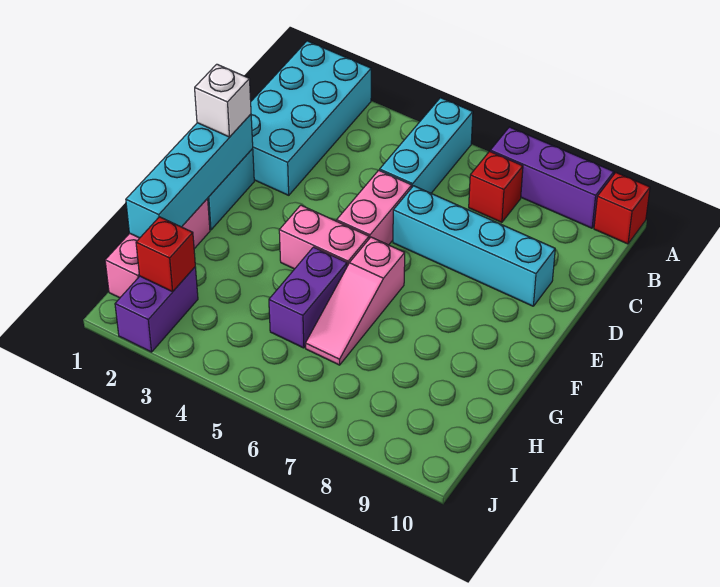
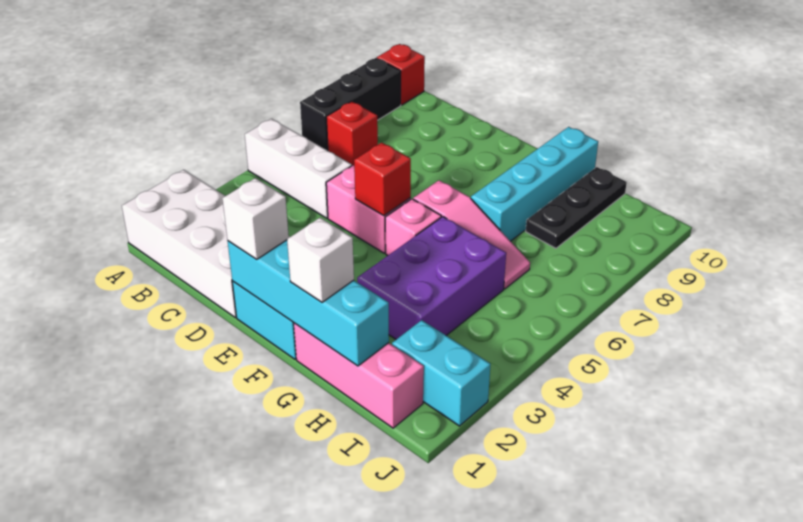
cyan brick A1:D2 level 1 -> white brick A1:D2 level 1
cyan brick A5:C5 level 1 -> white brick A5:C5 level 1
purple brick A7:A9 level 1 -> black brick A7:A9 level 1
cyan brick D6:D9 level 1 -> cyan brick G7:G10 level 1
pink brick F4:F5 level 1 -> pink brick F5 level 1
none -> white brick G1 level 3
purple brick G5:H5 level 1 -> purple brick G3:H5 level 1
none -> black plate H8:H10 level 1
purple brick I2:J2 level 1 -> cyan brick I2:J2 level 1
red brick I2 level 2 -> red brick E5 level 2

